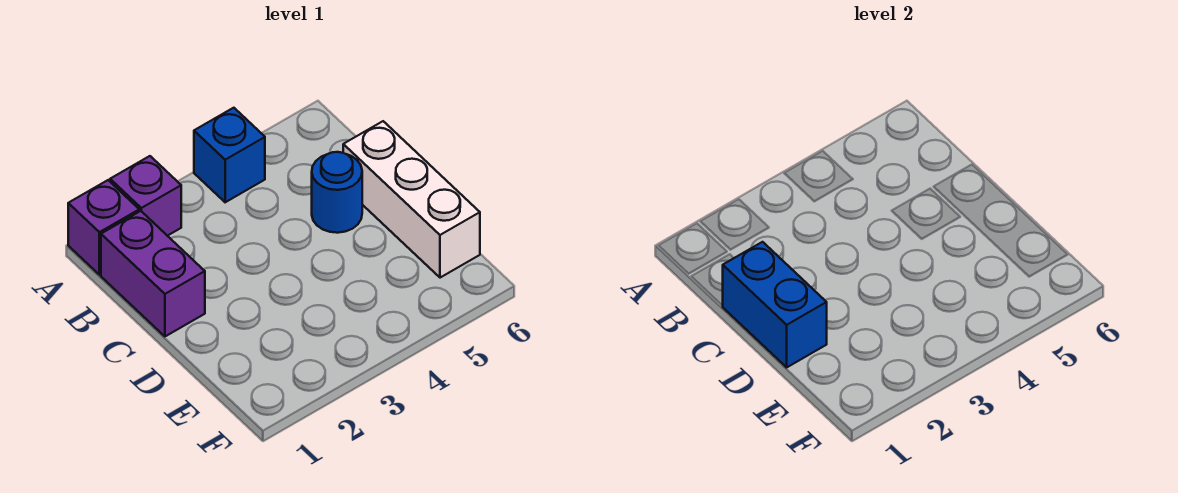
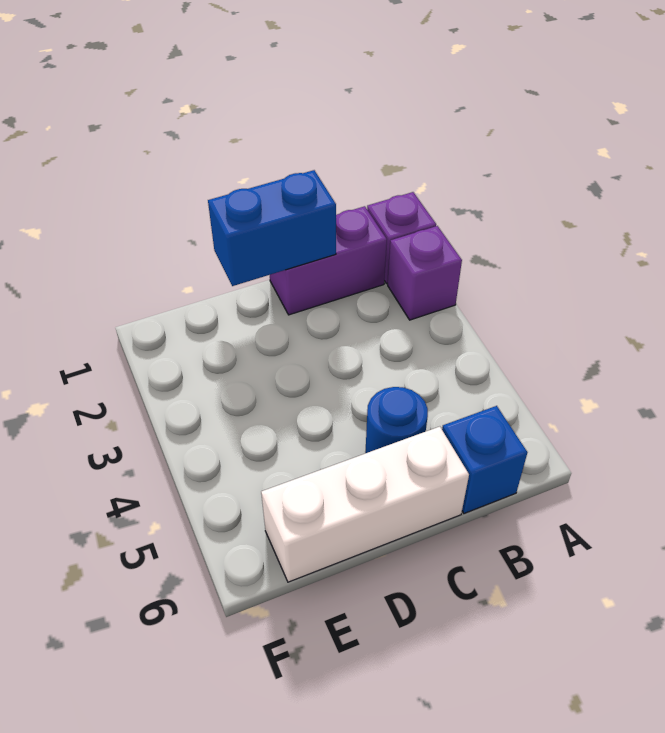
blue brick A4 level 1 -> blue brick B6 level 1

